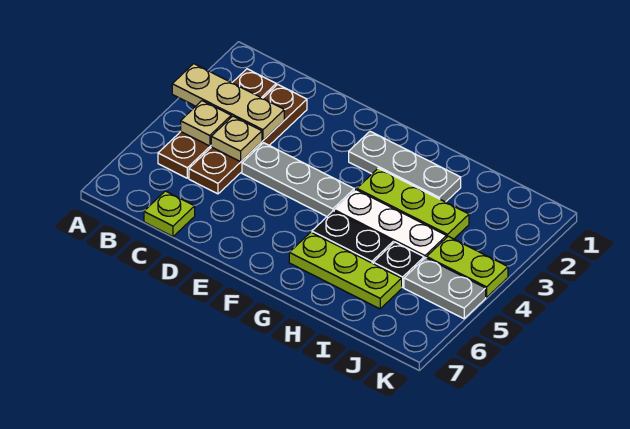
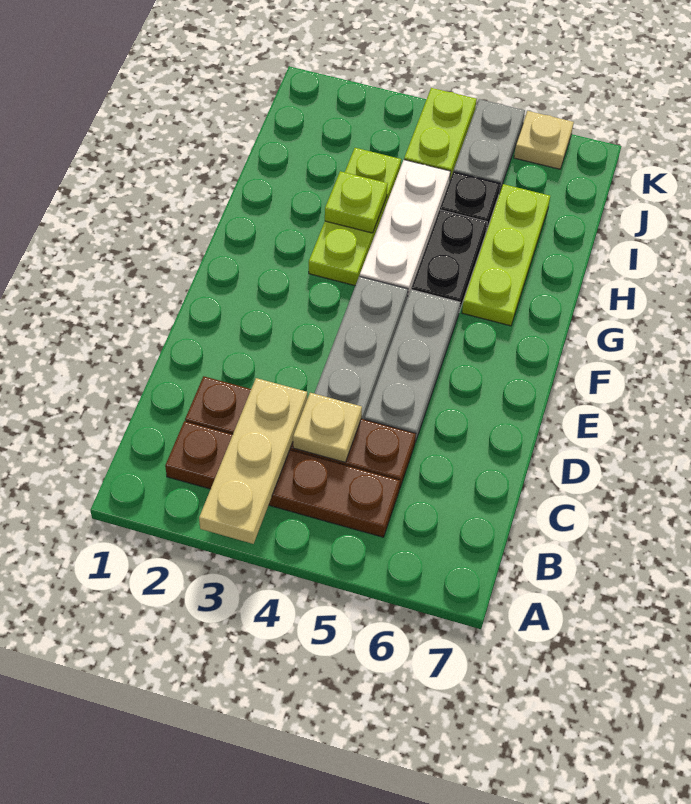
tan plate B4 level 2 -> tan plate K6 level 1
lime plate C7 level 1 -> lime plate H3 level 2
grey plate F2:H2 level 1 -> grey plate D5:F5 level 1

